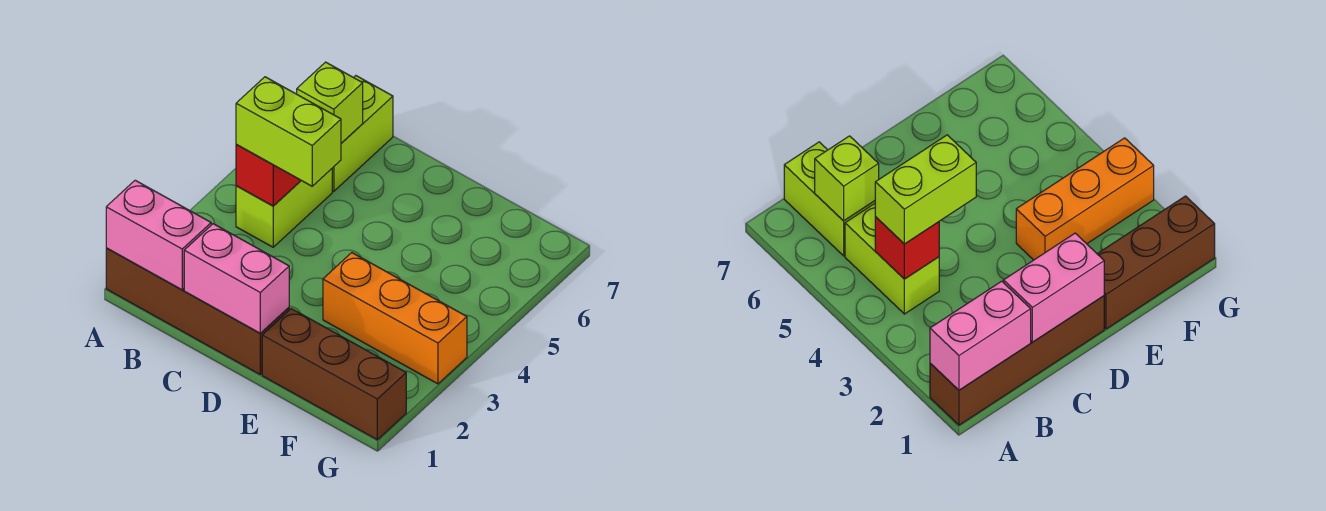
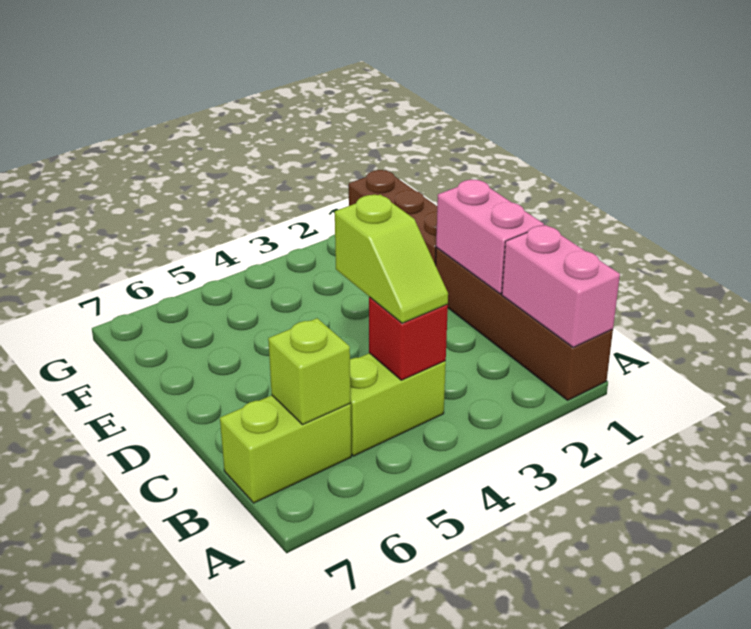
lime brick B4:C4 level 3 -> lime slope B4:C4 level 3 top C
orange brick E3:G3 level 1 -> none

